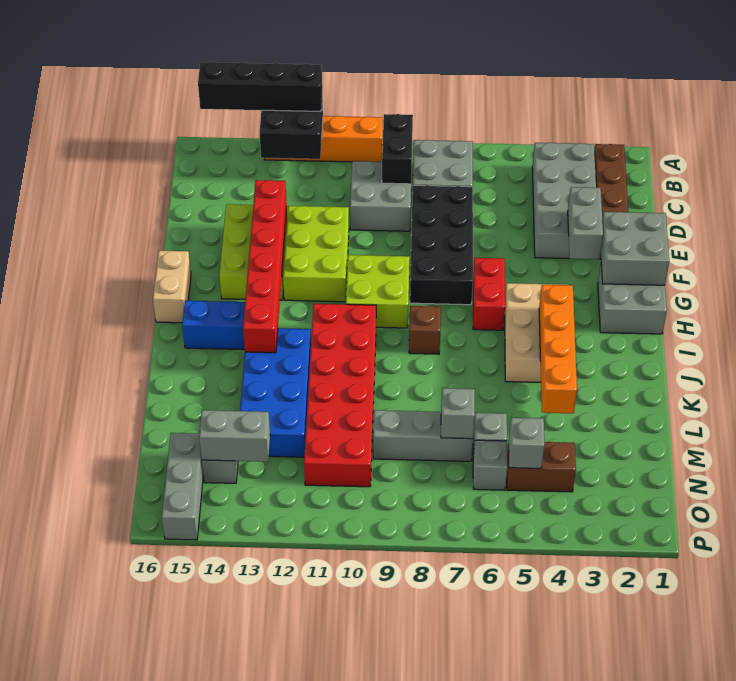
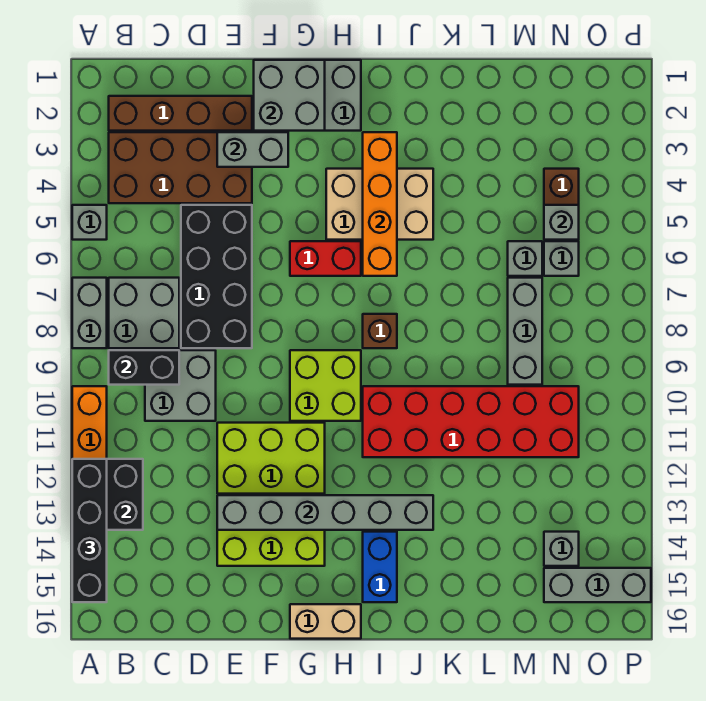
grey brick B3:E4 level 1 -> brown brick B3:E4 level 1
black brick D7:G8 level 1 -> black brick D5:E8 level 1
red brick E13:J13 level 2 -> grey brick E13:J13 level 2
orange brick I4:L4 level 2 -> orange brick I3:I6 level 2
blue brick J12:M13 level 1 -> none
grey brick M7 level 2 -> grey brick A5 level 1
grey brick N13:N14 level 2 -> grey brick A7:A8 level 1

